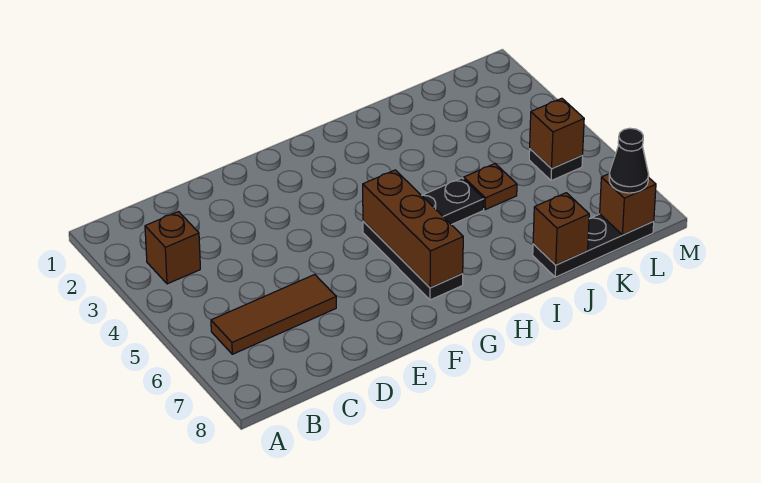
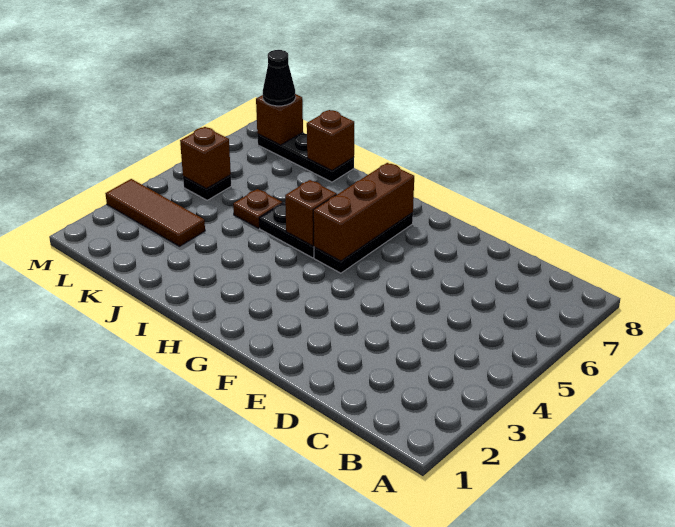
brown brick B3 level 1 -> brown brick H5 level 2
brown tile B6:D6 level 1 -> brown tile K3:M3 level 1

